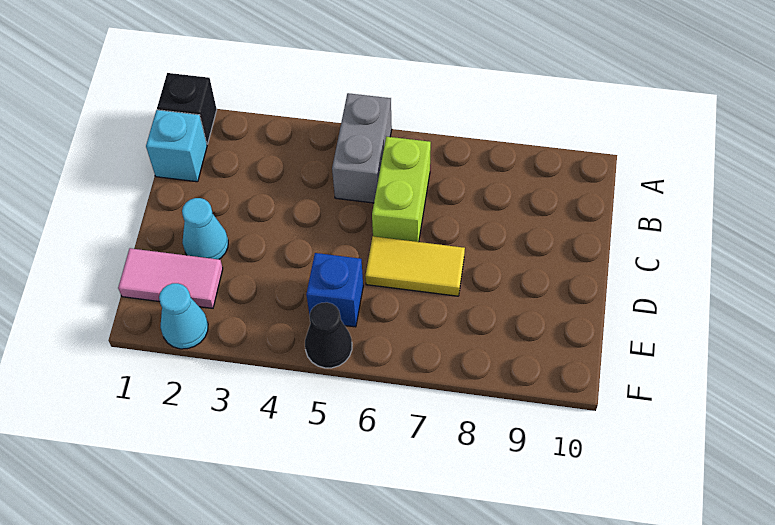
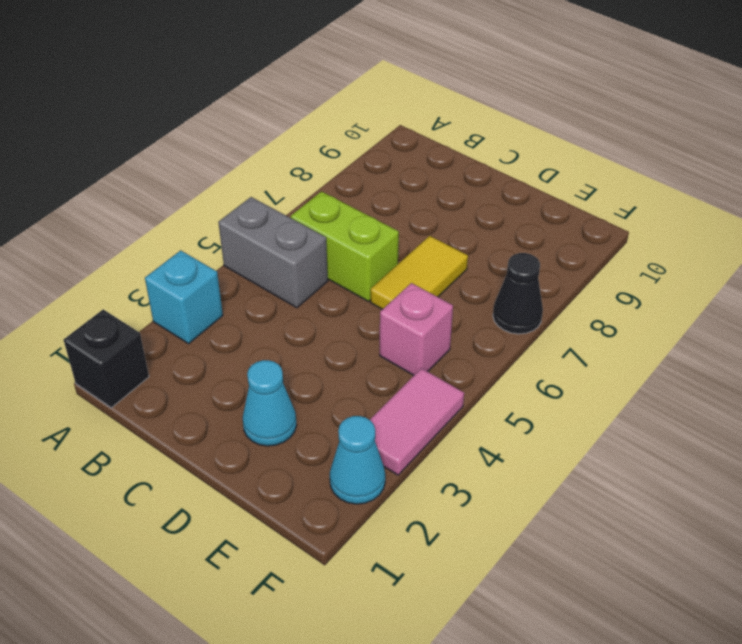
cyan brick B1 level 1 -> cyan brick A3 level 1
pink tile E1:E2 level 1 -> pink tile F3:F4 level 1
blue brick E5 level 1 -> pink brick E5 level 1
black cone F5 level 1 -> black cone F7 level 1

